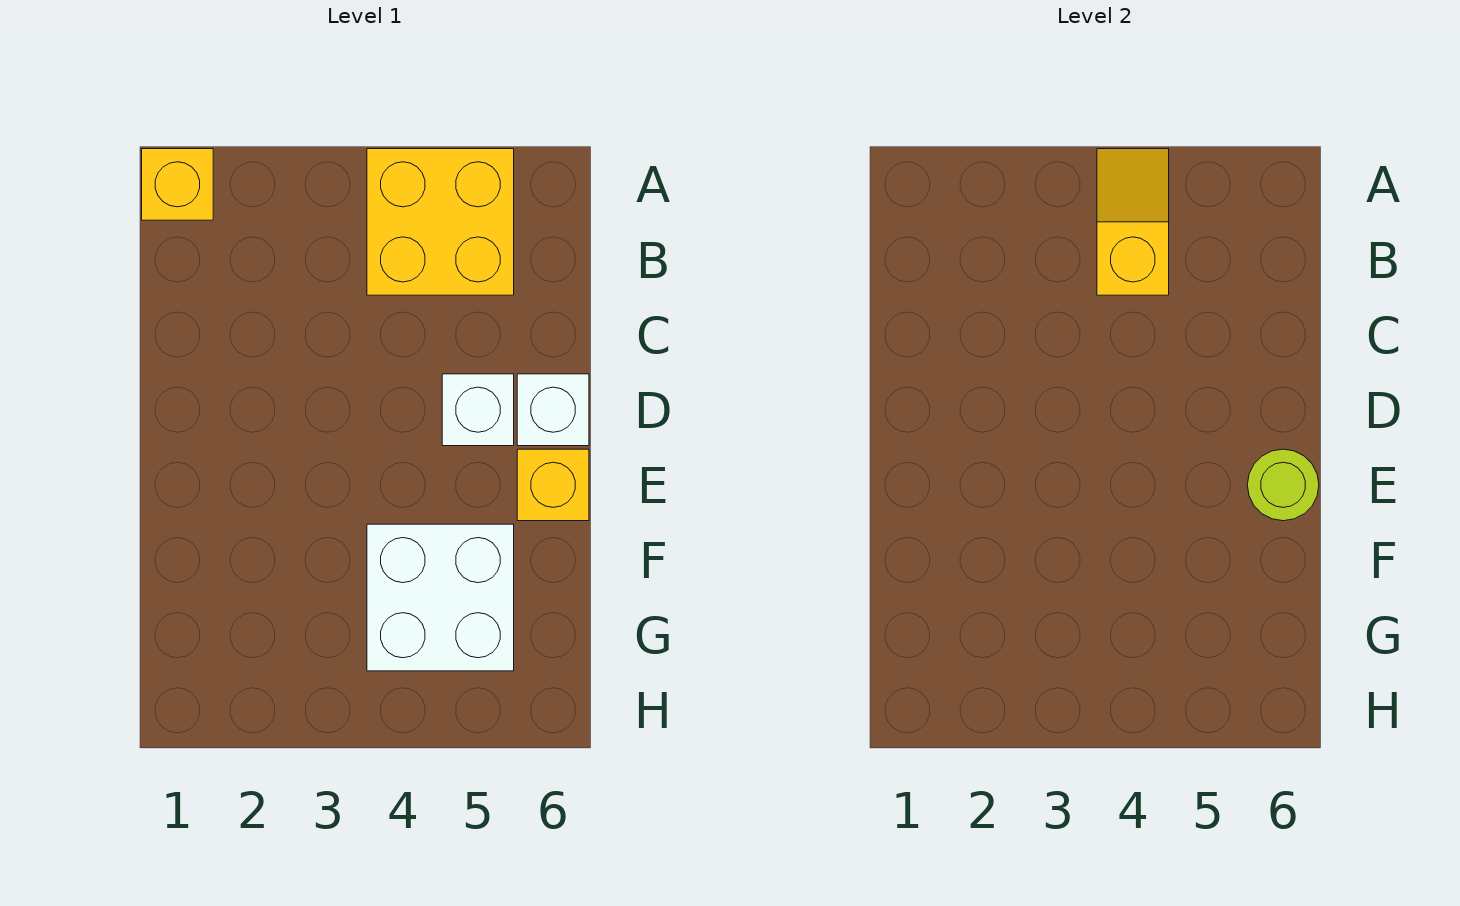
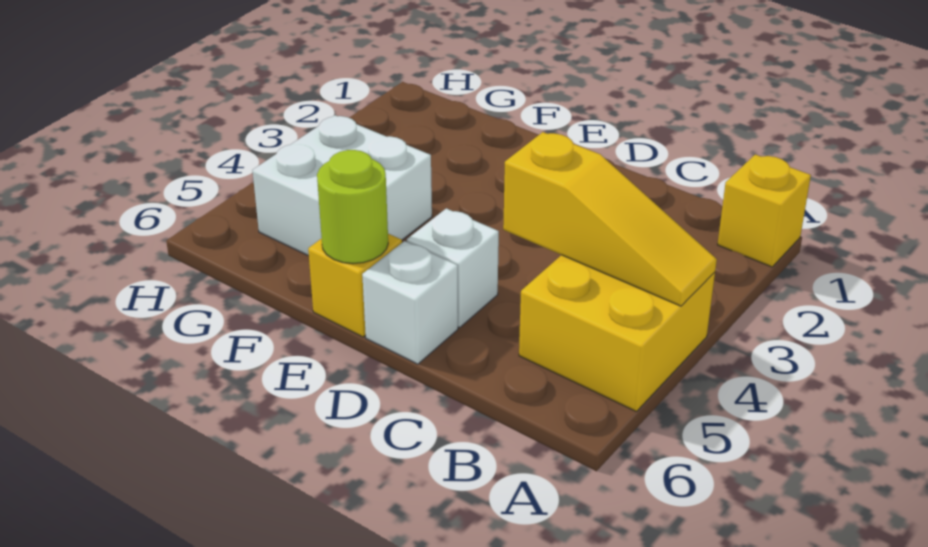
yellow slope A4:B4 level 2 top B -> yellow slope A4:C4 level 2 top C

